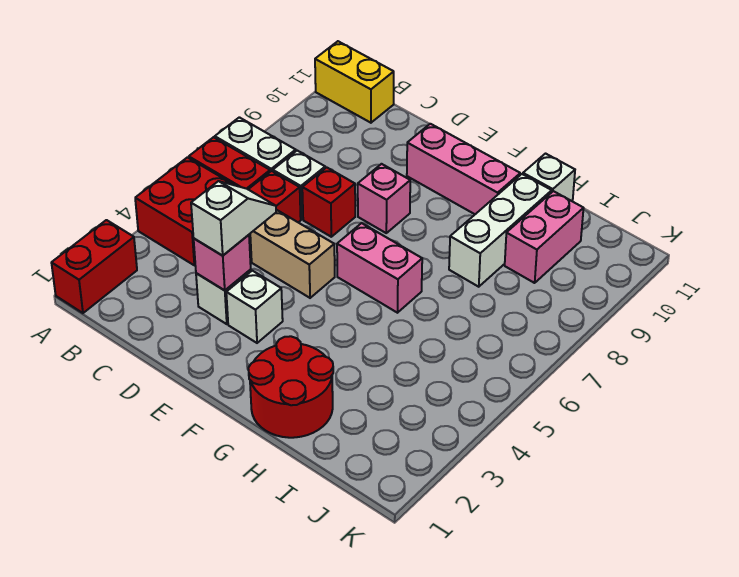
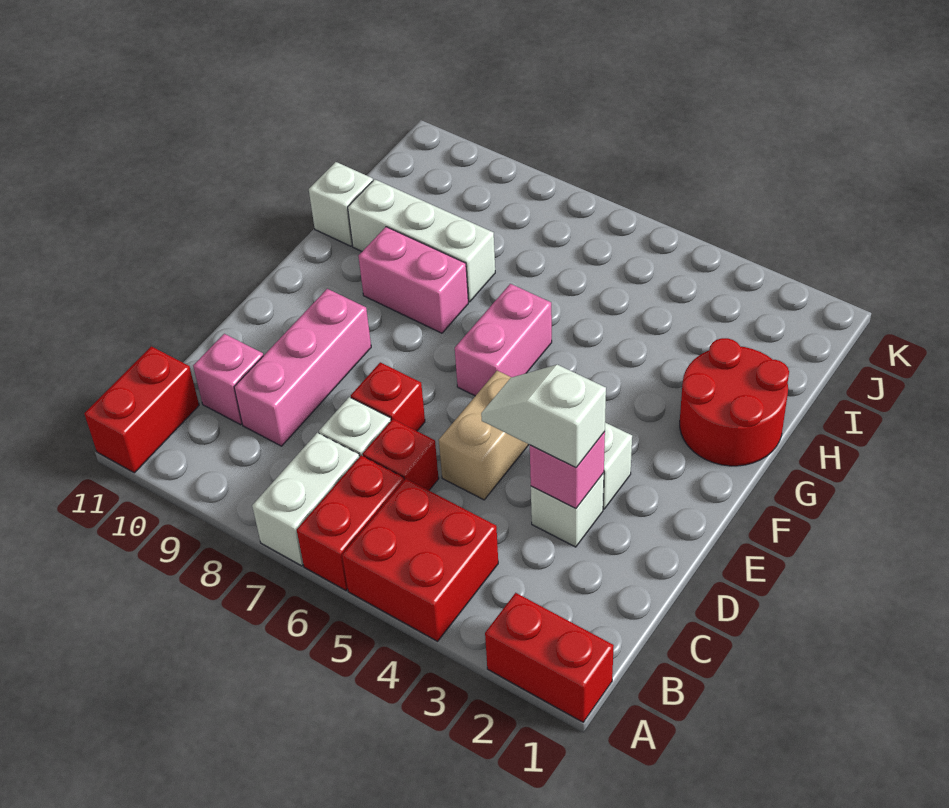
yellow brick A11:B11 level 1 -> red brick A11:B11 level 1
pink brick E8 level 1 -> pink brick C10 level 1
pink brick E10:G10 level 1 -> pink brick C9:E9 level 1
pink brick I9:I10 level 1 -> pink brick G8:G9 level 1

